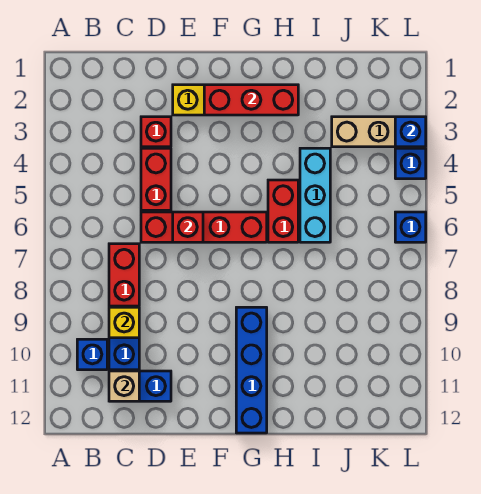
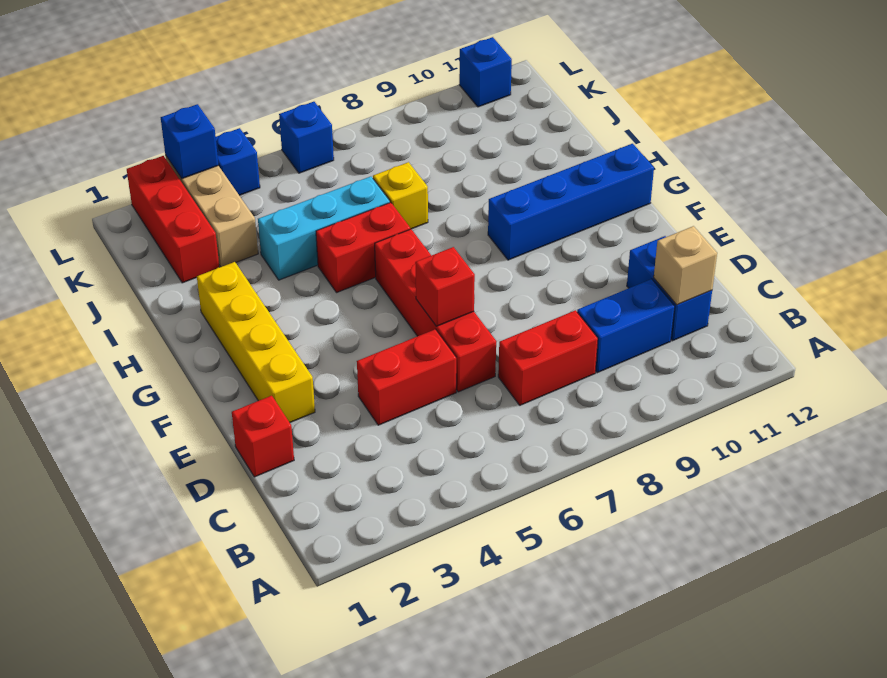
blue brick B10 level 1 -> blue brick L11 level 1
yellow brick C9 level 2 -> yellow brick I7 level 1
red brick D3 level 1 -> red brick D1 level 1
red brick F2:H2 level 2 -> red brick J2:L2 level 1

